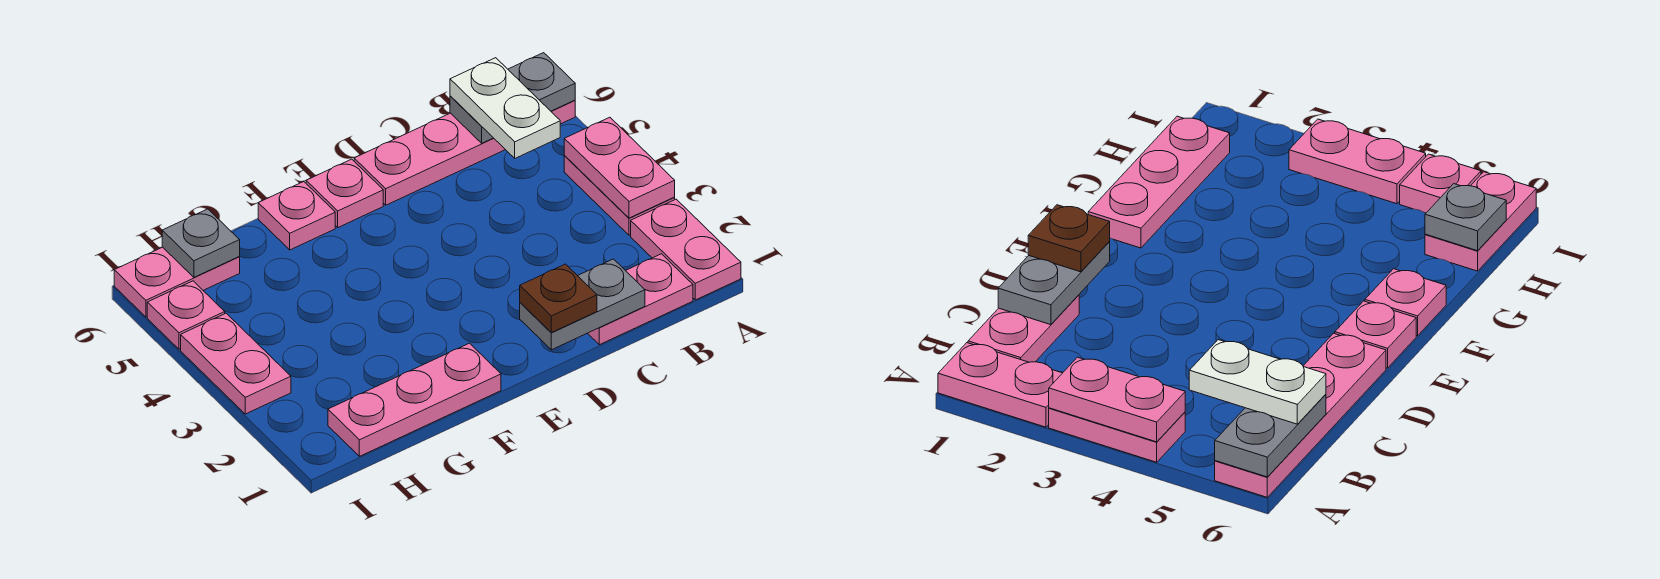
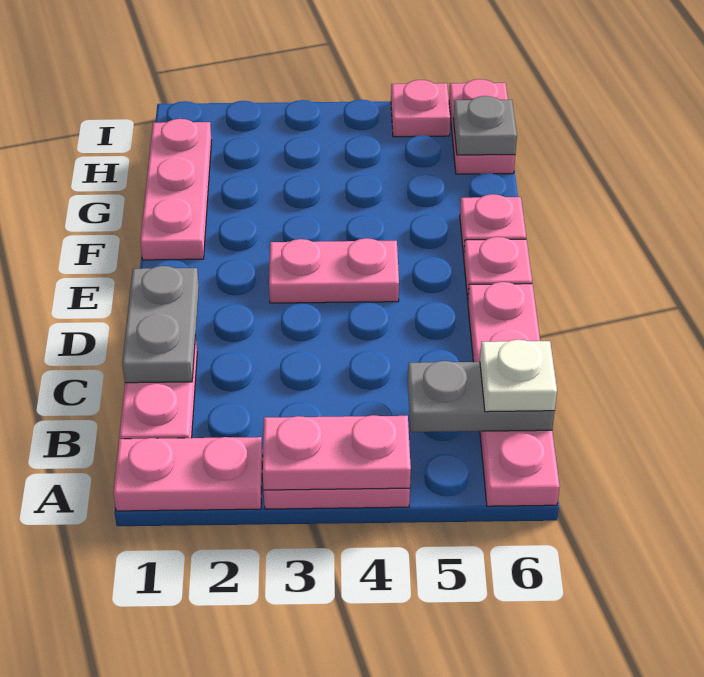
grey plate A6:B6 level 2 -> grey plate B5:B6 level 2
white plate B5:B6 level 3 -> white plate B6 level 3
brown plate D1 level 3 -> none
pink plate I3:I4 level 1 -> pink plate E3:E4 level 1

